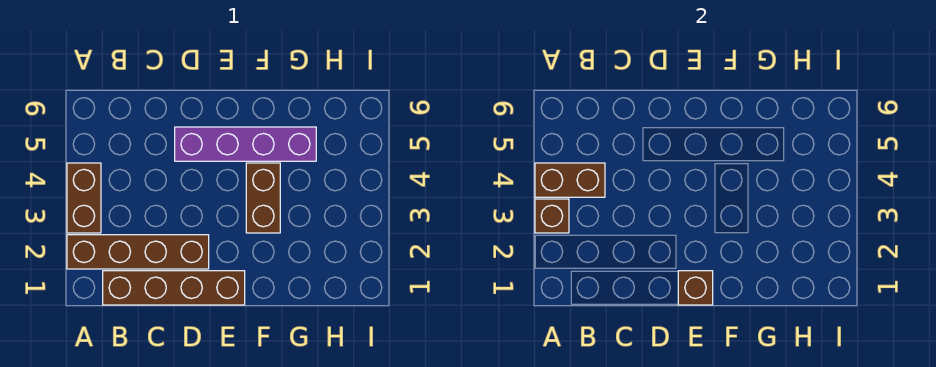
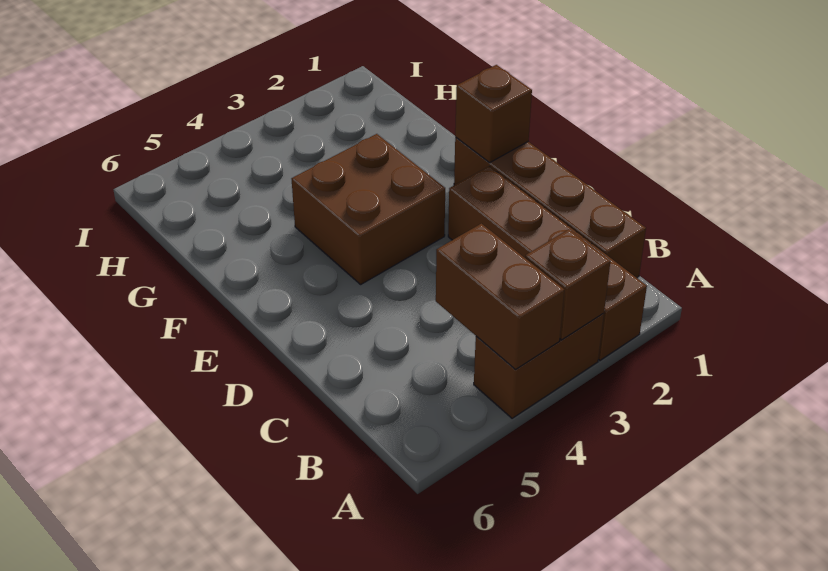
purple brick D5:G5 level 1 -> none
brown brick F3:F4 level 1 -> brown brick E3:F4 level 1

